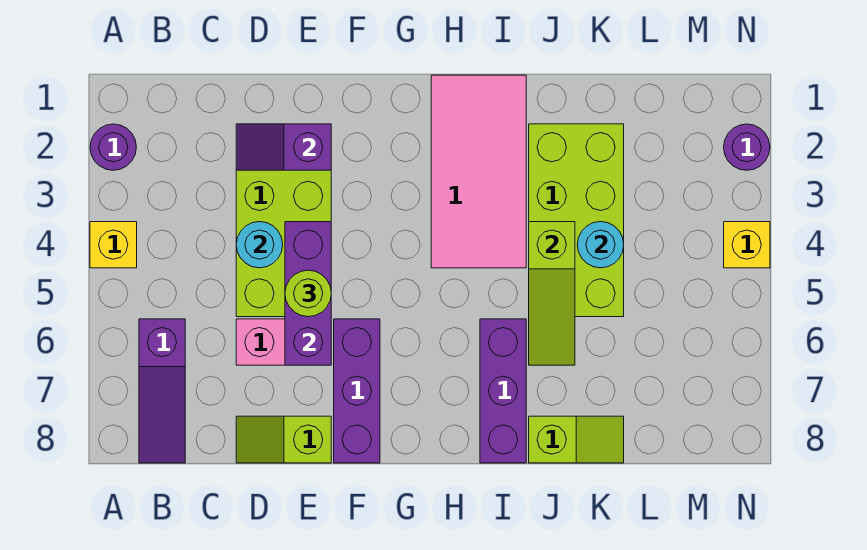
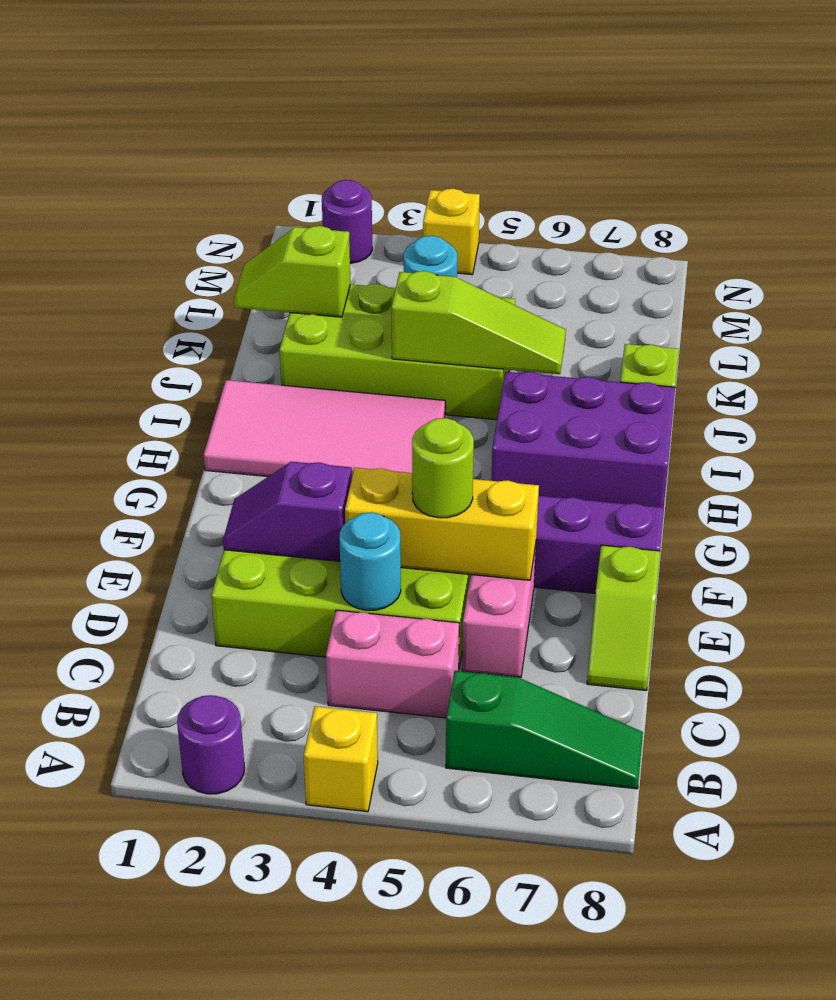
purple slope B6:B8 level 1 top 6 -> green slope B6:B8 level 1 top 6
none -> pink brick C4:C5 level 1
purple slope D2:E2 level 2 top E -> purple slope E2:E3 level 2 top 3
purple brick E4:E6 level 2 -> yellow brick E4:E6 level 2
purple brick I6:I8 level 1 -> purple brick H6:I8 level 1
none -> lime slope K1:K2 level 2 top 2

